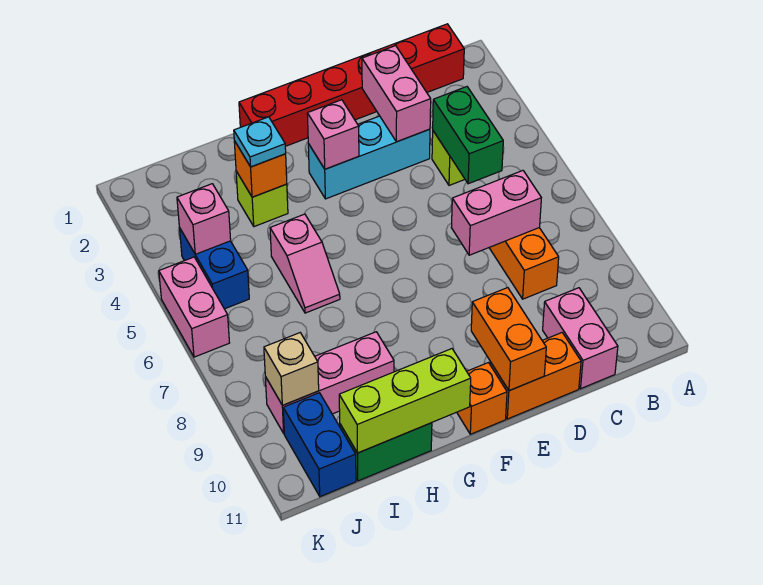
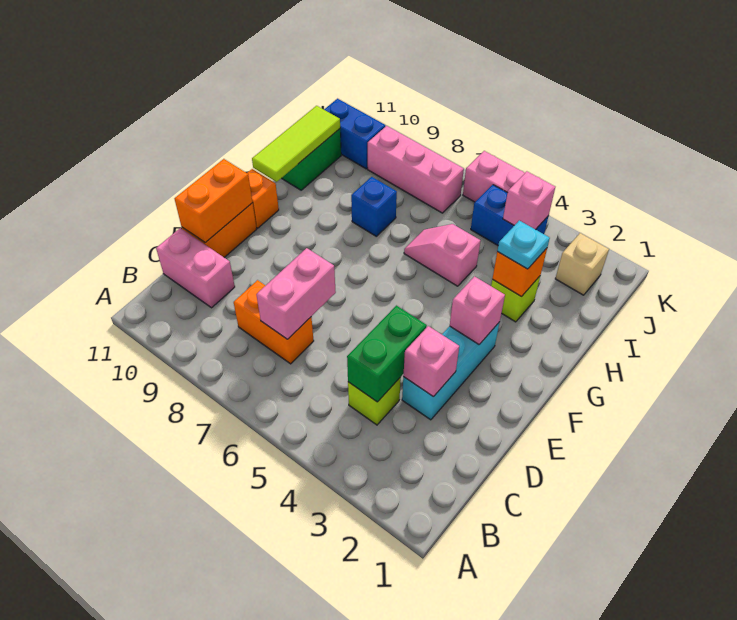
red brick B1:G1 level 1 -> none
green brick C4:C5 level 2 -> green brick C4:D4 level 2
pink brick D2:D3 level 2 -> pink brick D3 level 2
orange brick E10:E11 level 2 -> orange brick D11:E11 level 2
lime brick G11:I11 level 2 -> lime tile G11:I11 level 2
none -> blue brick H8 level 1
pink brick H9:J9 level 1 -> pink brick J7:J9 level 1
tan brick J9 level 2 -> tan brick J2 level 1

